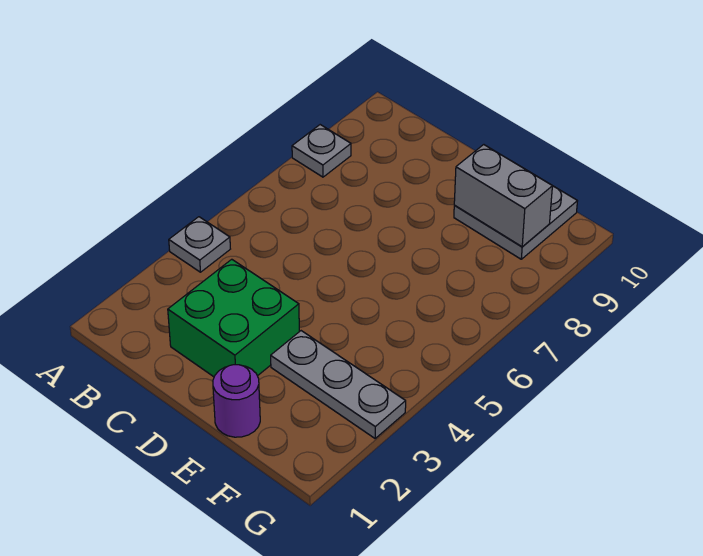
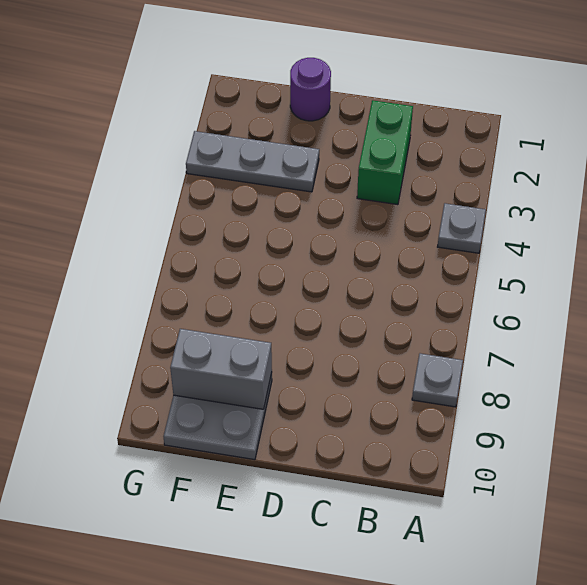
green brick C2:D3 level 1 -> green brick C2:C3 level 1

